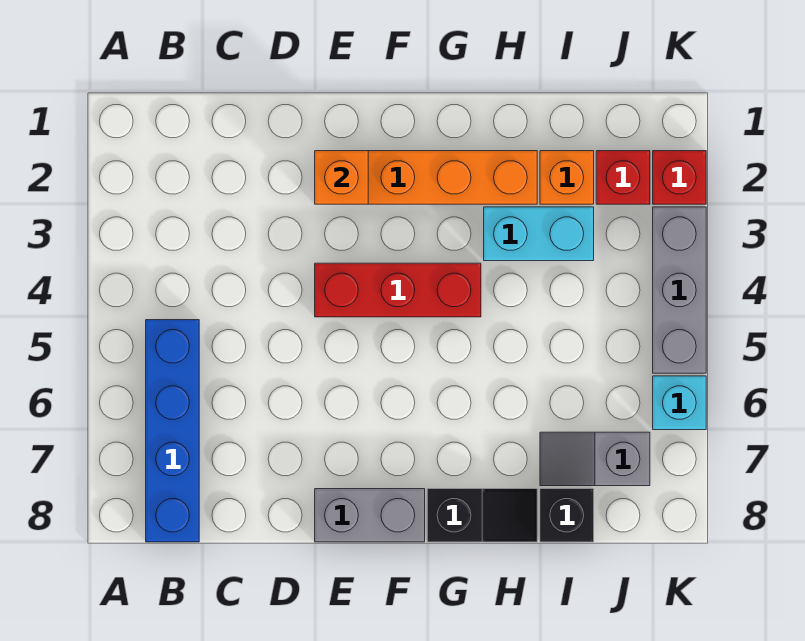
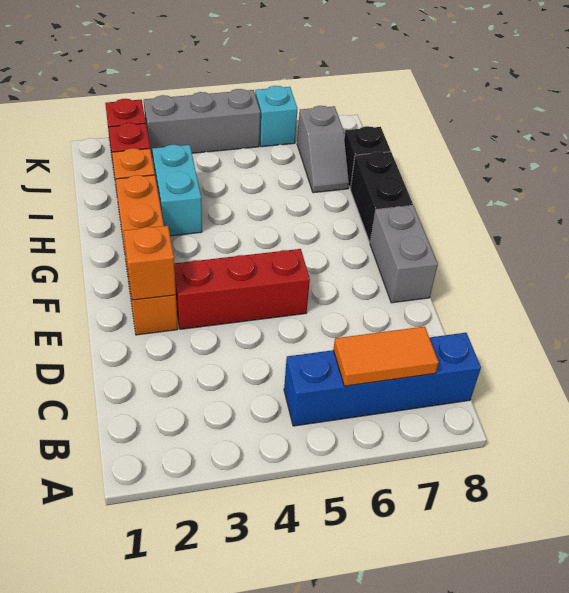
none -> orange tile B6:B7 level 2
red brick E4:G4 level 1 -> red brick E3:E5 level 1
black slope G8:H8 level 1 top G -> black brick G8:H8 level 1

